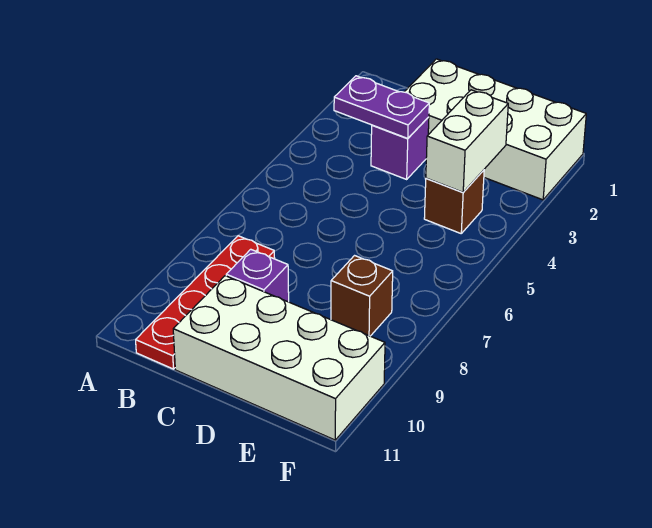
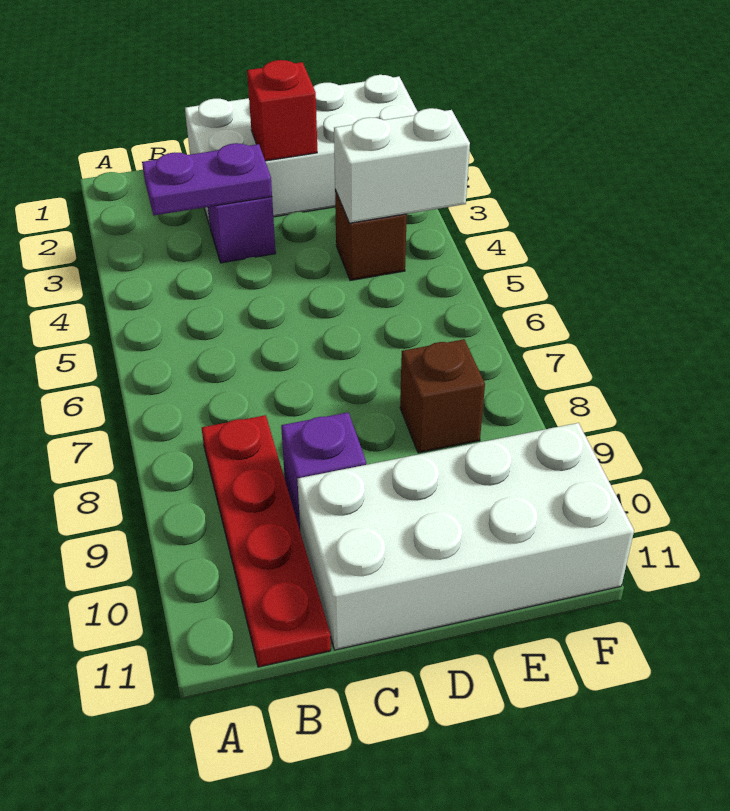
none -> red brick D2 level 2
white brick E3:E4 level 2 -> white brick E4:F4 level 2

